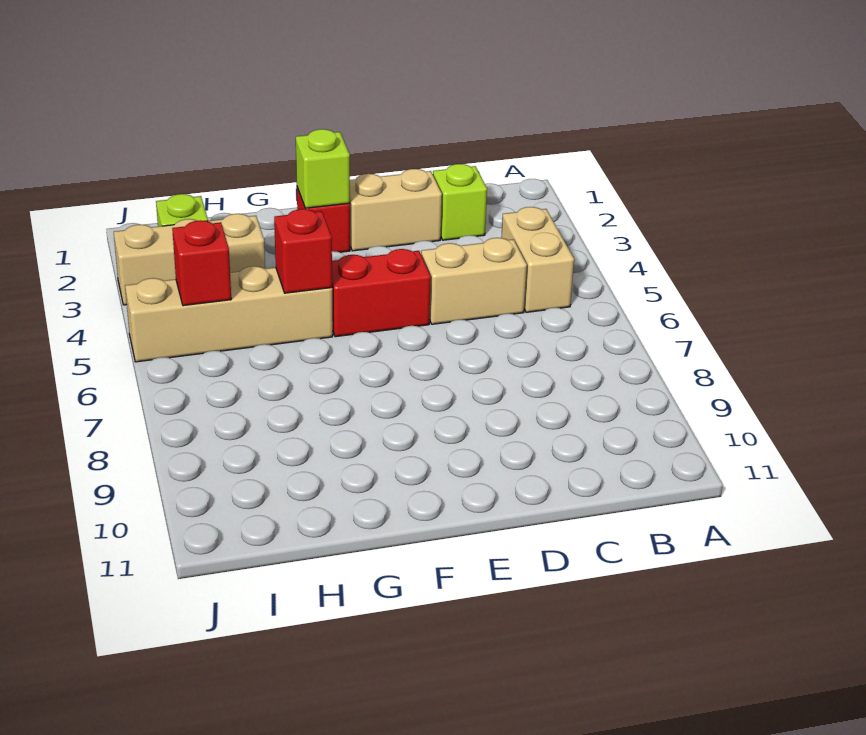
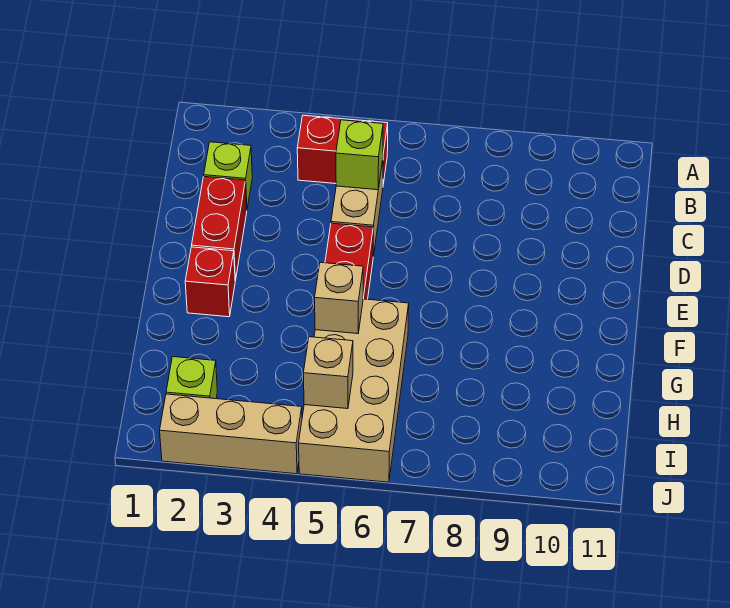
tan brick B4:B5 level 1 -> red brick B4:B5 level 1
tan brick D2:E2 level 1 -> red brick D2:E2 level 1
lime brick F2 level 2 -> lime brick C5 level 2
tan brick G5:J5 level 1 -> tan brick G5:J6 level 1
red brick G5 level 2 -> tan brick G5 level 2
tan brick H3:J3 level 1 -> tan brick J2:J4 level 1
red brick I5 level 2 -> tan brick I5 level 2

